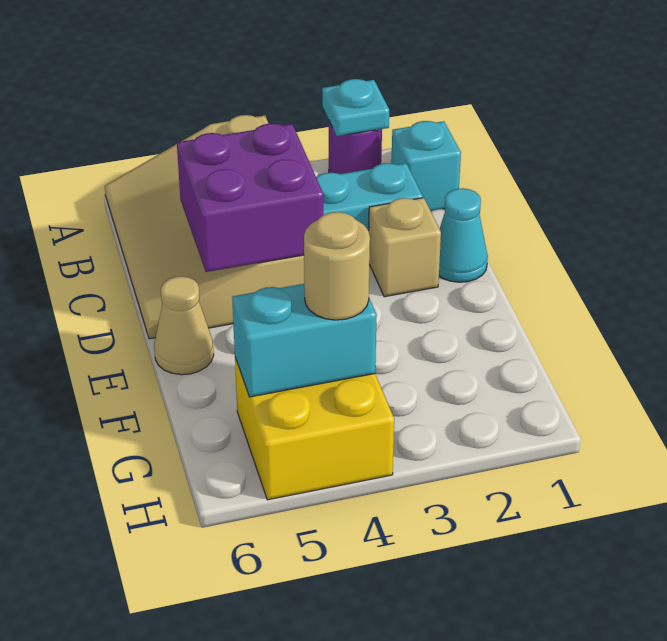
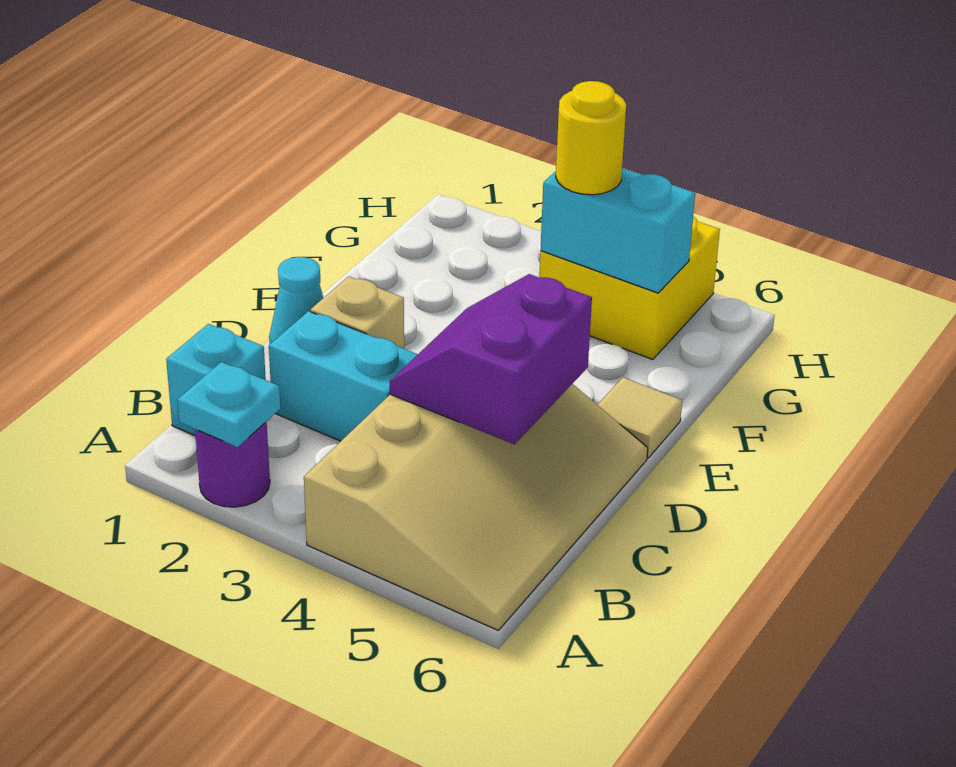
purple brick C4:D5 level 2 -> purple slope C4:D5 level 2 top 5
tan cone E6 level 1 -> tan tile E6 level 1
tan round brick G4 level 3 -> yellow round brick G4 level 3

